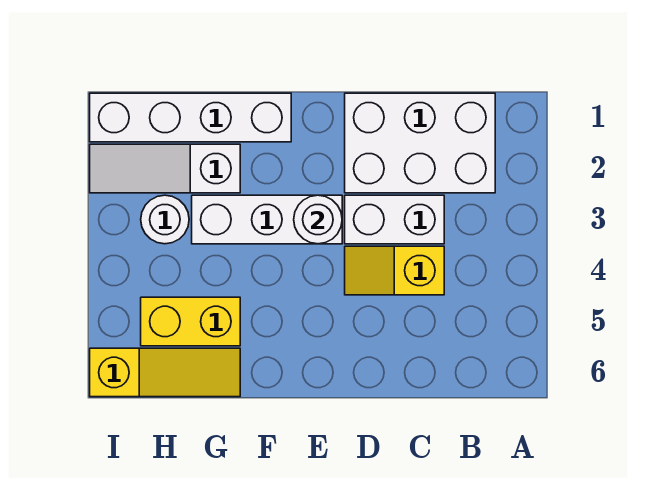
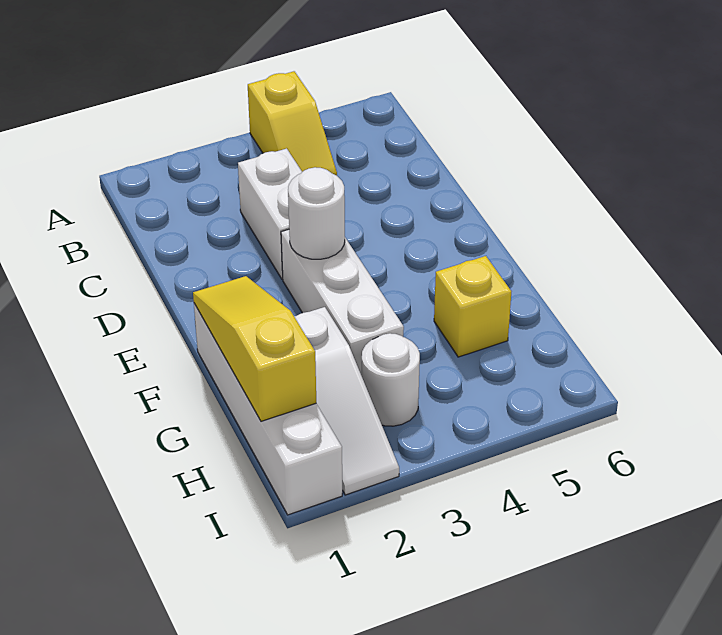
white brick B1:D2 level 1 -> none
yellow slope C4:D4 level 1 top C -> yellow slope A4:B4 level 1 top A
yellow brick G5:H5 level 1 -> yellow brick G5 level 1
yellow slope G6:I6 level 1 top I -> yellow slope F1:H1 level 2 top H

